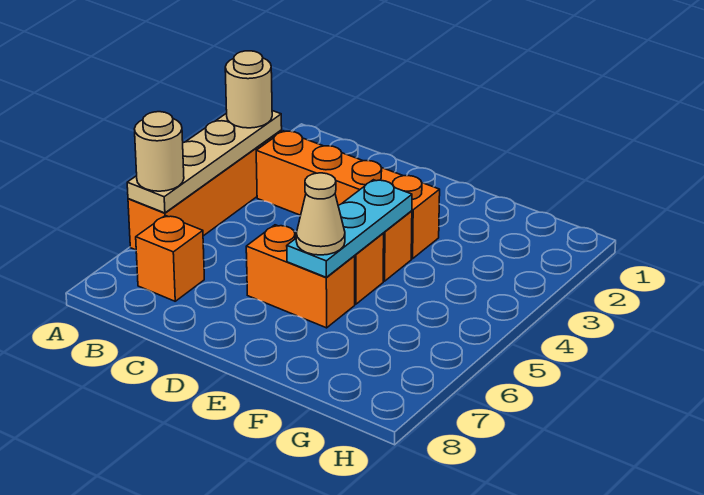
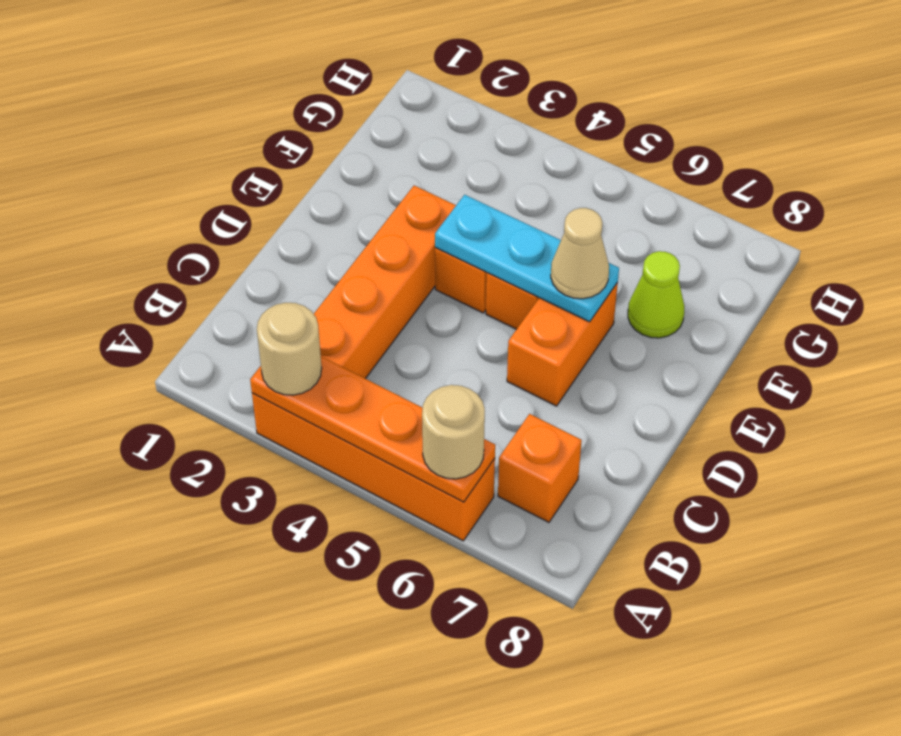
tan plate A3:A6 level 2 -> orange plate A3:A6 level 2
none -> lime cone F7 level 1

